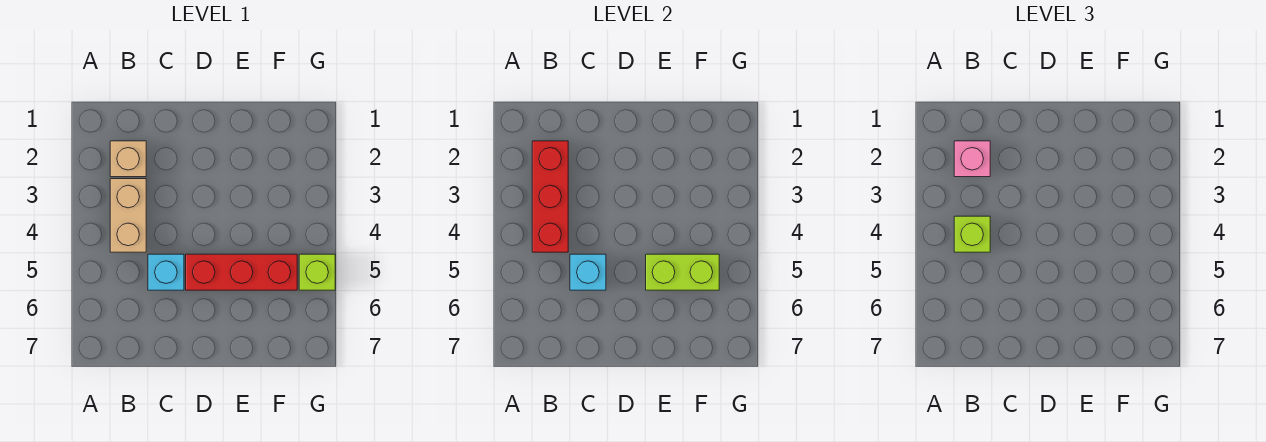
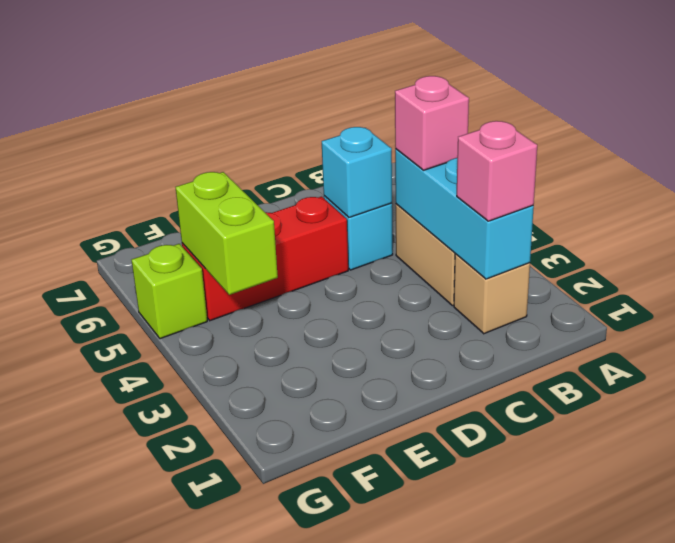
red brick B2:B4 level 2 -> cyan brick B2:B4 level 2
lime brick B4 level 3 -> pink brick B4 level 3
lime brick E5:F5 level 2 -> lime brick F4:F5 level 2

